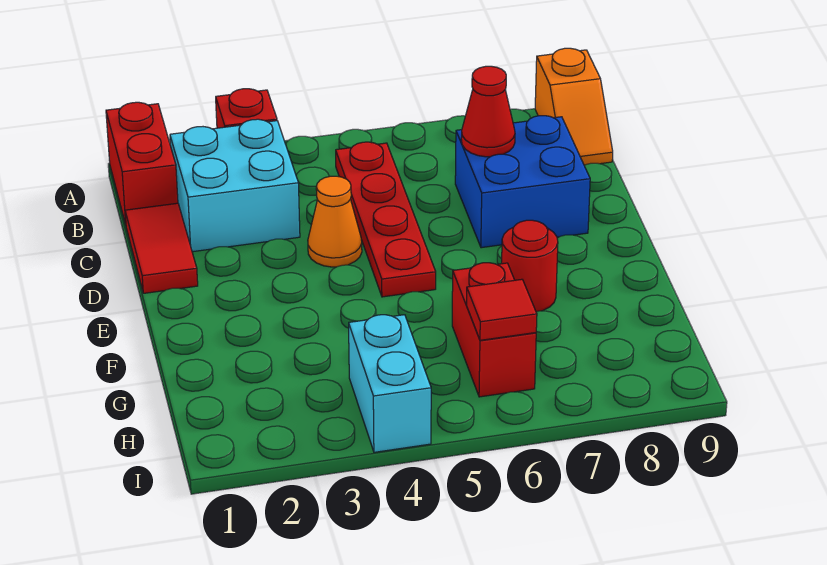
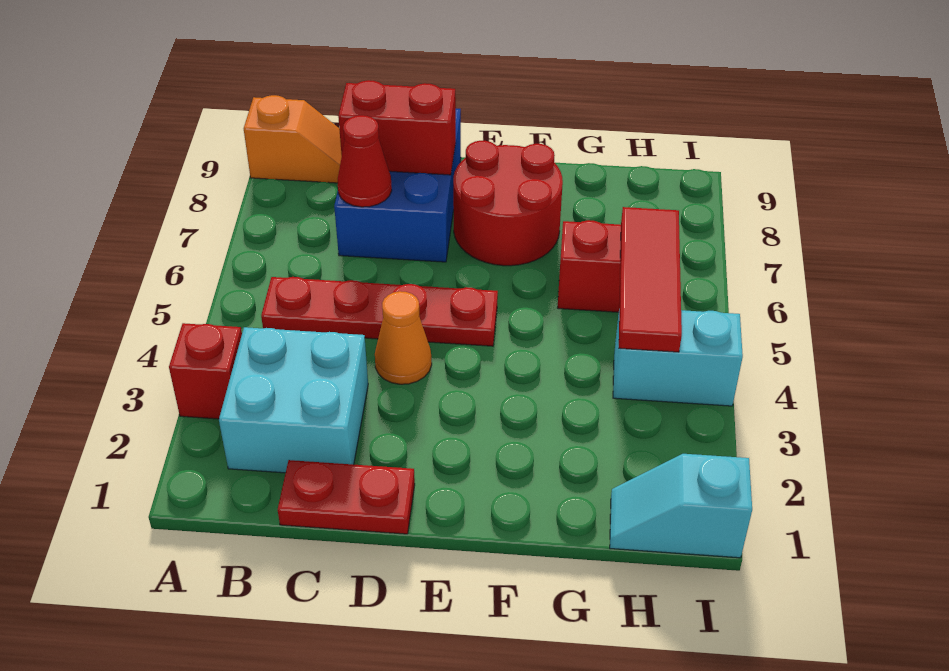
red brick A1:B1 level 1 -> red brick C8:D8 level 2
red tile C1:D1 level 1 -> red plate C1:D1 level 1
blue brick C7:D8 level 1 -> blue brick C7:D9 level 1
red round brick F7 level 1 -> red round brick E7:F8 level 1
none -> cyan slope H1:I1 level 1 top I
red tile H6 level 2 -> red tile H4:H6 level 2

